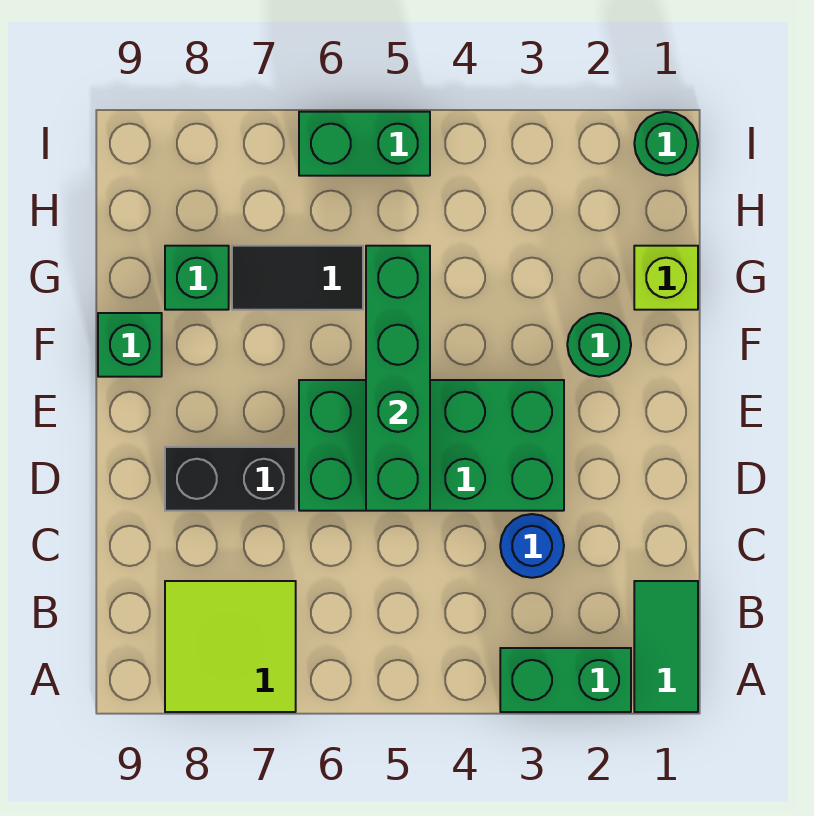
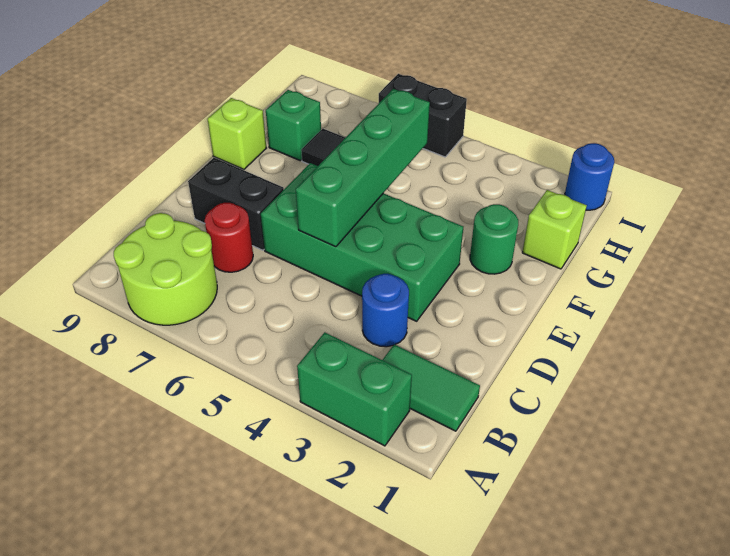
green tile A1:B1 level 1 -> green tile B1:B2 level 1
lime tile A7:B8 level 1 -> lime round brick A7:B8 level 1
none -> red round brick C7 level 1
green brick F9 level 1 -> lime brick F9 level 1
green round brick I1 level 1 -> blue round brick I1 level 1
green brick I5:I6 level 1 -> black brick I5:I6 level 1

